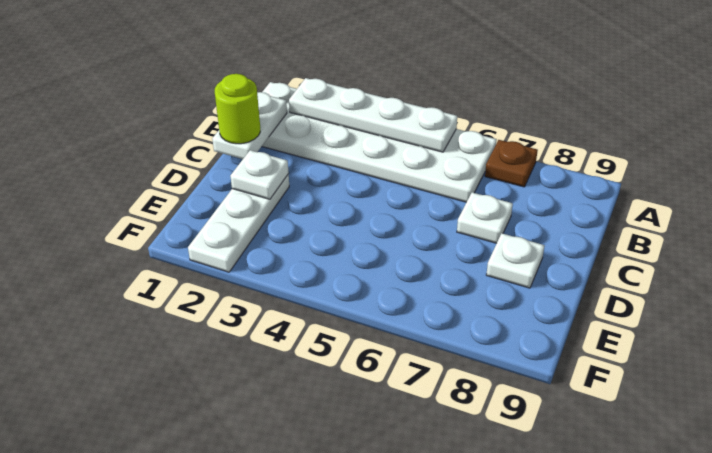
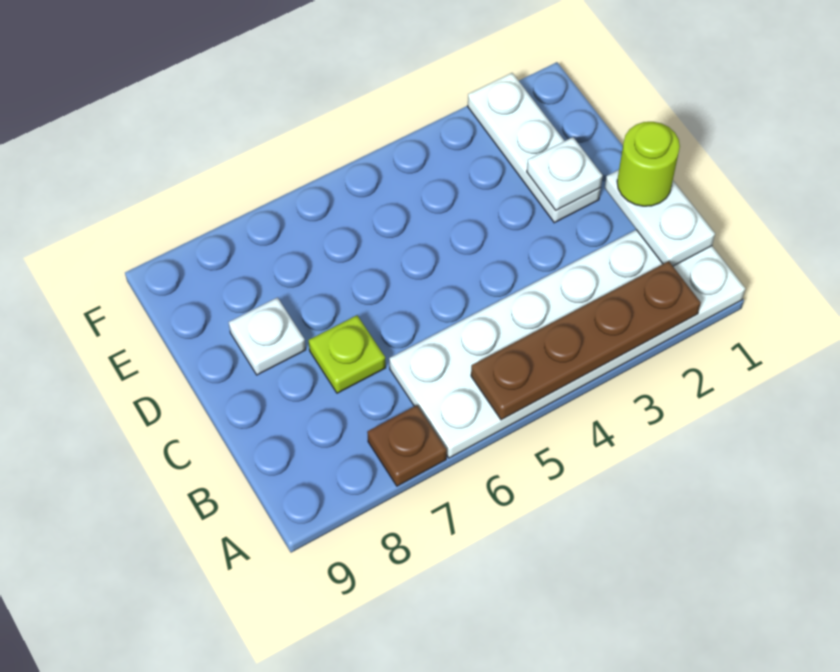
white plate A2:A5 level 2 -> brown plate A2:A5 level 2
white plate C7 level 1 -> lime plate C7 level 1

